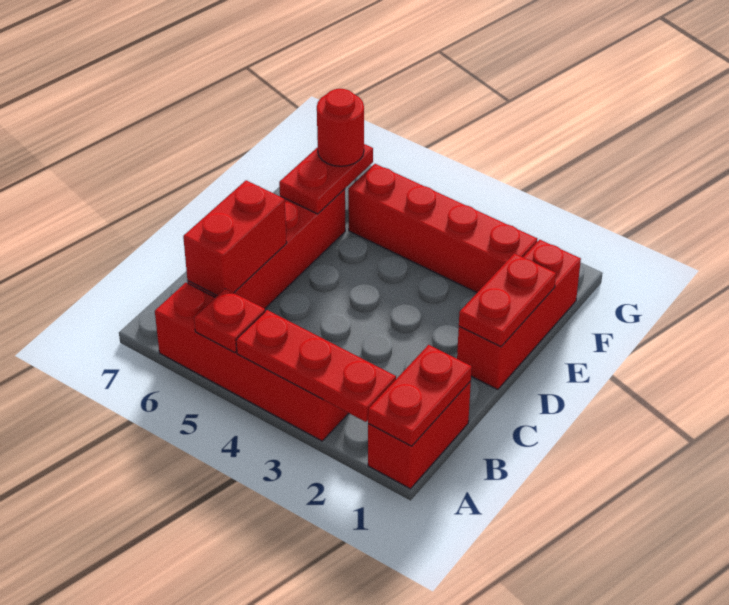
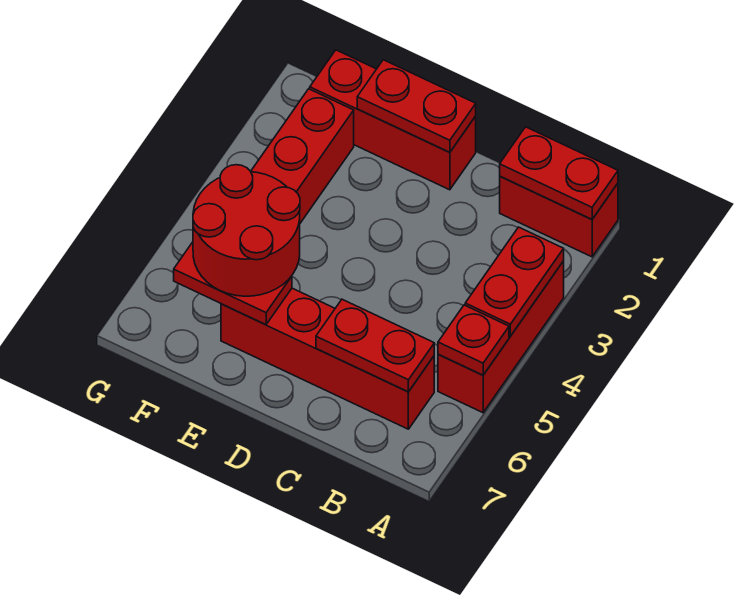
red plate A2:A4 level 2 -> red plate A3:A4 level 2
red brick A3:A6 level 1 -> red brick A3:A5 level 1
red brick B6:C6 level 2 -> red plate B6:C6 level 2
red round brick F6 level 3 -> red round brick E5:F6 level 3

